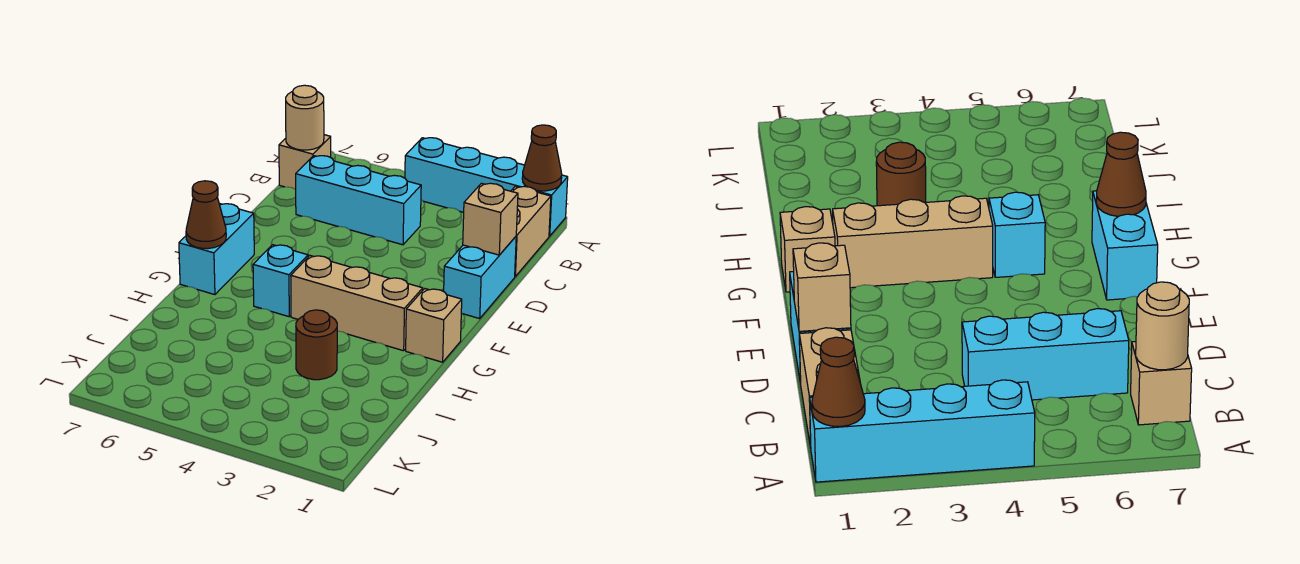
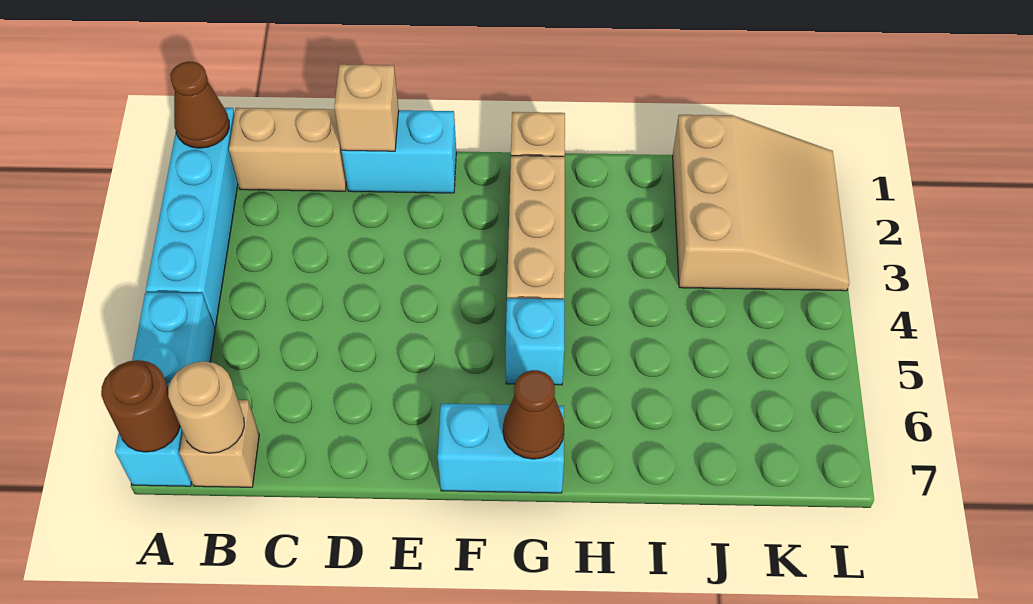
cyan brick C4:C6 level 1 -> cyan brick A5:A7 level 1
brown round brick I3 level 1 -> brown round brick A7 level 2
none -> tan slope J1:L3 level 1 top J

